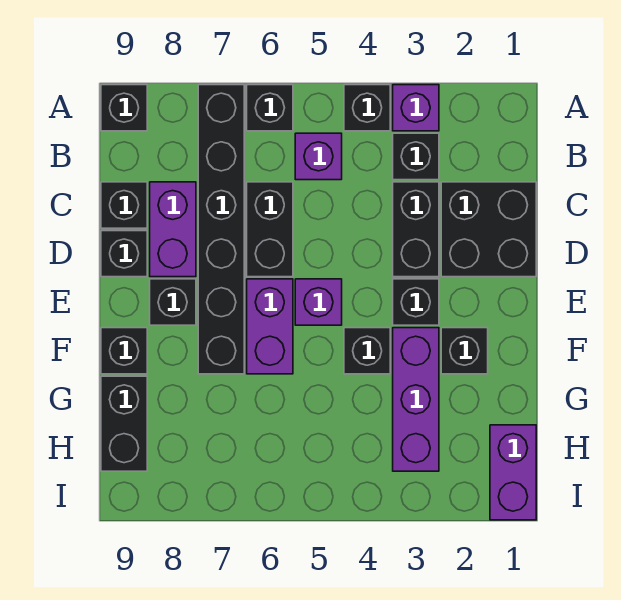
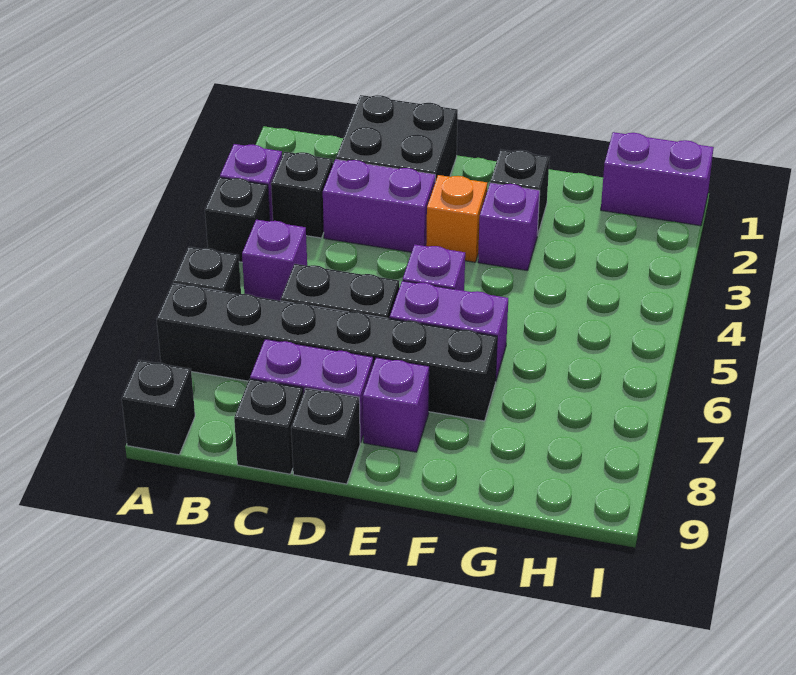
black brick C3:D3 level 1 -> purple brick C3:D3 level 1
black brick E3 level 1 -> orange brick E3 level 1
black brick E8 level 1 -> purple brick E8 level 1
purple brick F3:H3 level 1 -> purple brick F3 level 1
black brick F4 level 1 -> none
black brick F9 level 1 -> none
black brick G9:H9 level 1 -> none

